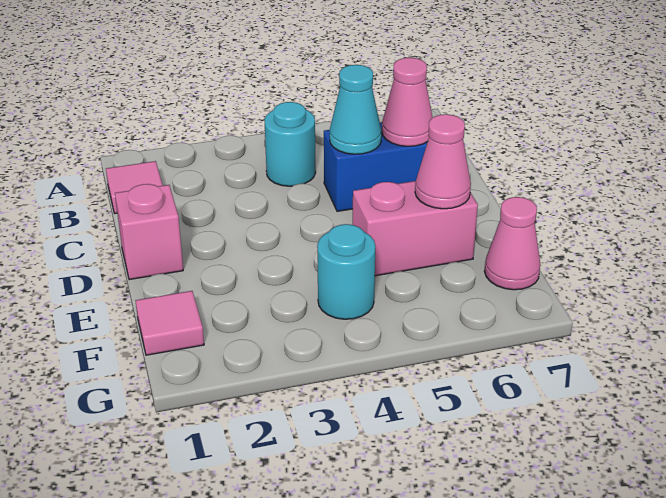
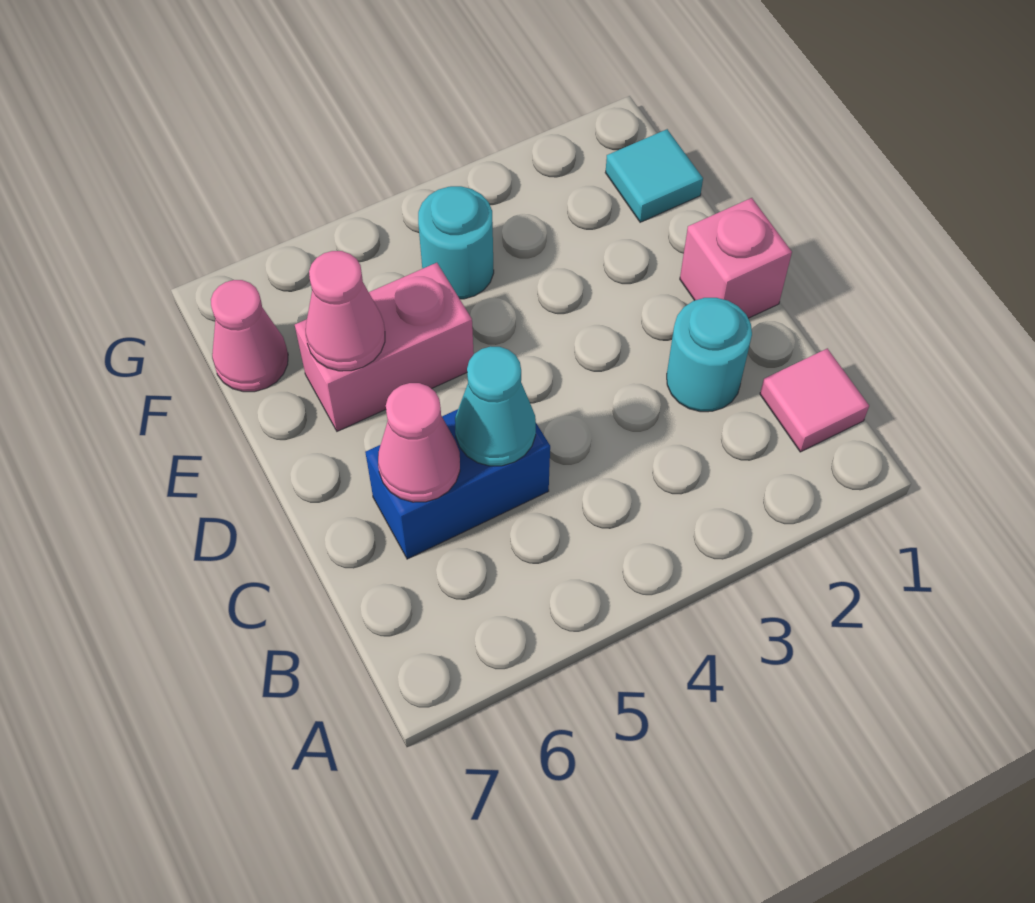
cyan round brick B4 level 1 -> cyan round brick C2 level 1
pink tile F1 level 1 -> cyan tile F1 level 1

